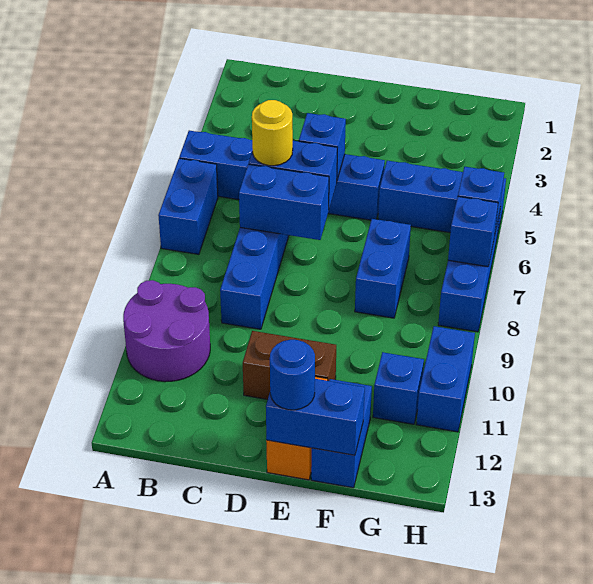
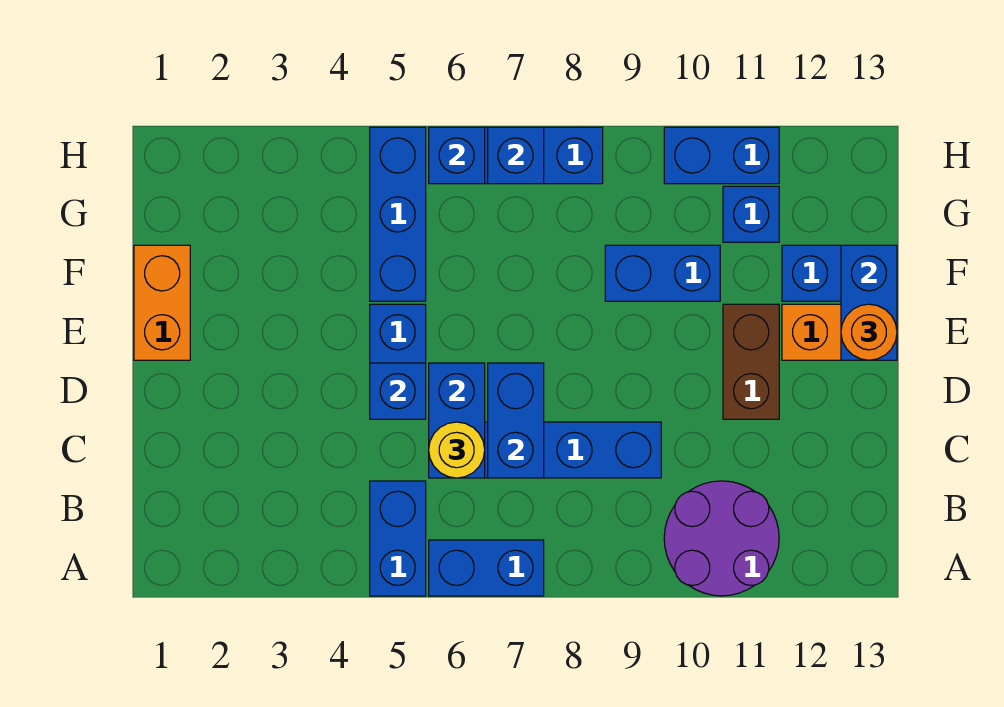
none -> orange brick E1:F1 level 1
blue round brick E13 level 3 -> orange round brick E13 level 3
blue brick F7:F8 level 1 -> blue brick F9:F10 level 1

